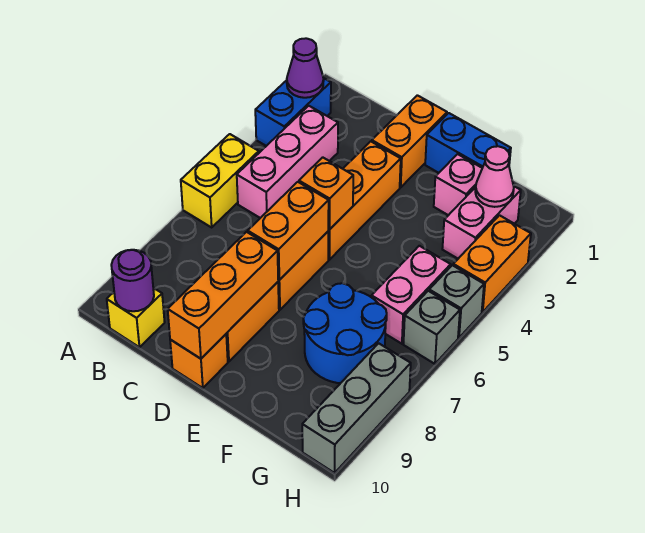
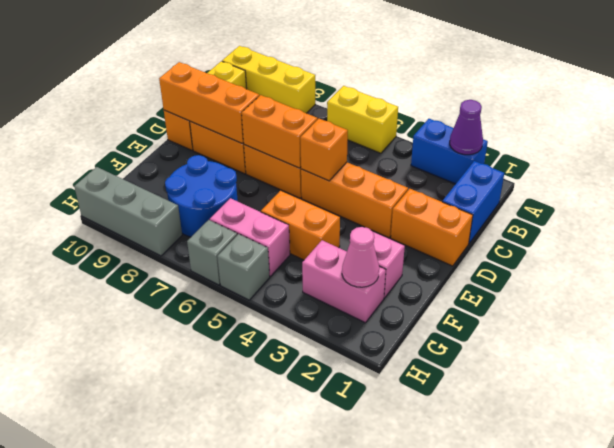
none -> yellow brick A8:A10 level 1
pink brick B3:B5 level 1 -> none
purple round brick B10 level 2 -> none
blue brick E1:F1 level 1 -> blue brick B1:C1 level 1
orange brick H3:H4 level 1 -> orange brick F4:F5 level 1

